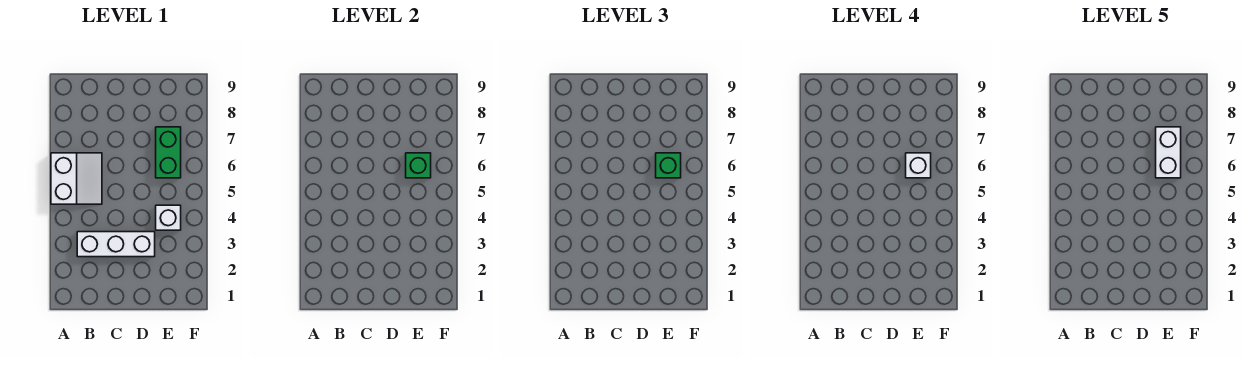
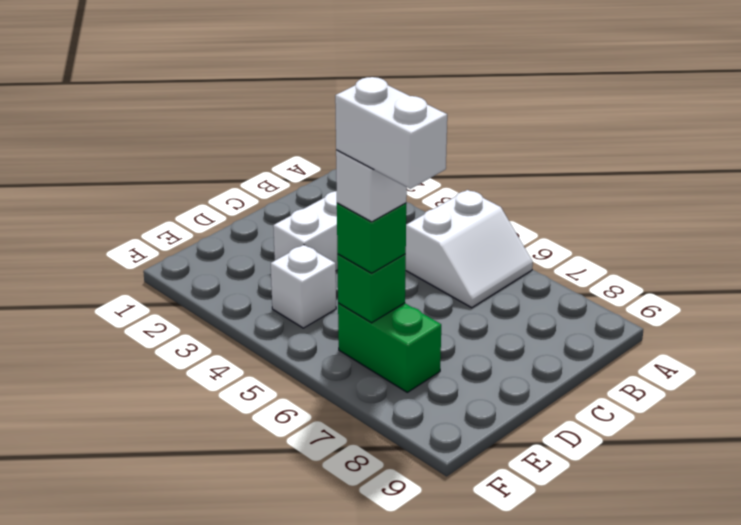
white slope A5:B6 level 1 top A -> white slope A5:B6 level 1 top 5

